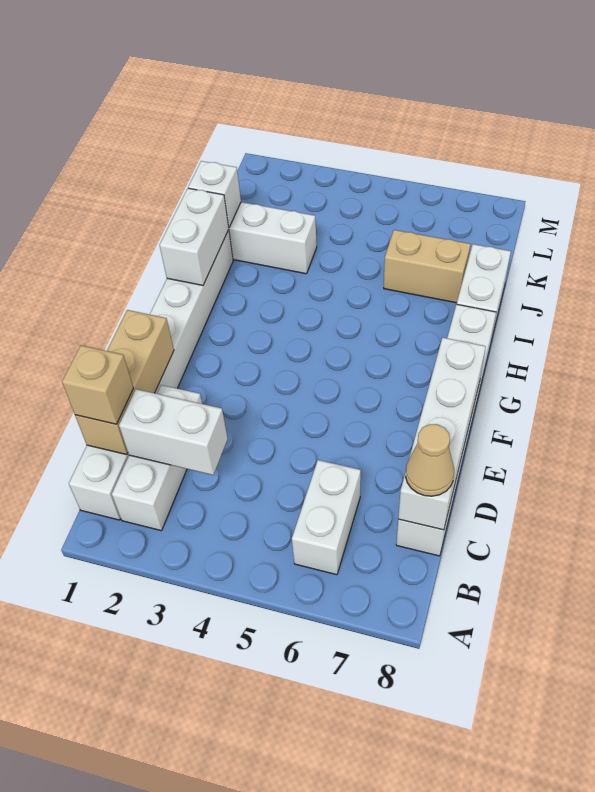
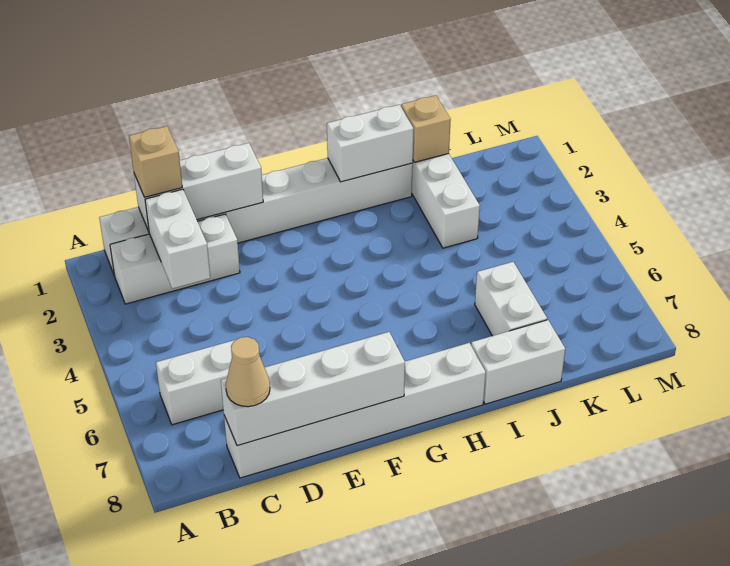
tan brick C1:E1 level 2 -> white brick C1:E1 level 2
white brick J1 level 2 -> tan brick J1 level 2
tan brick J6:J7 level 1 -> white brick J6:J7 level 1

